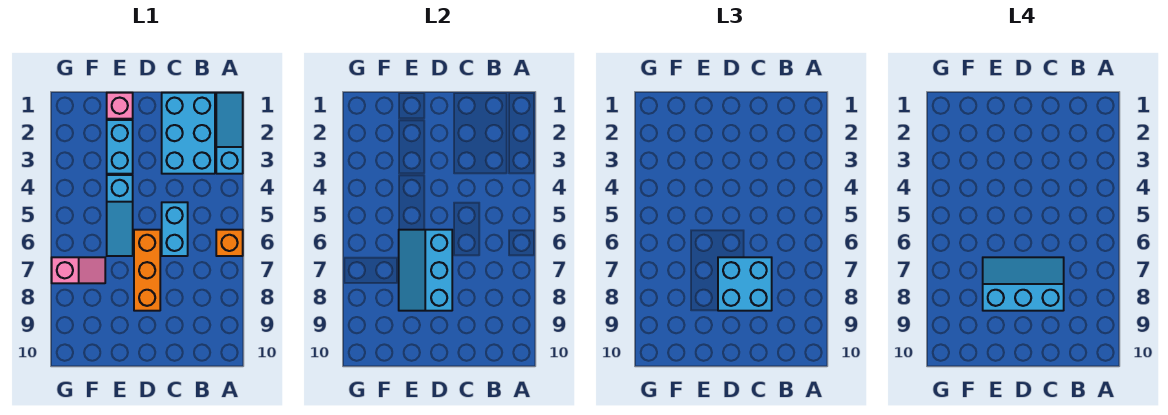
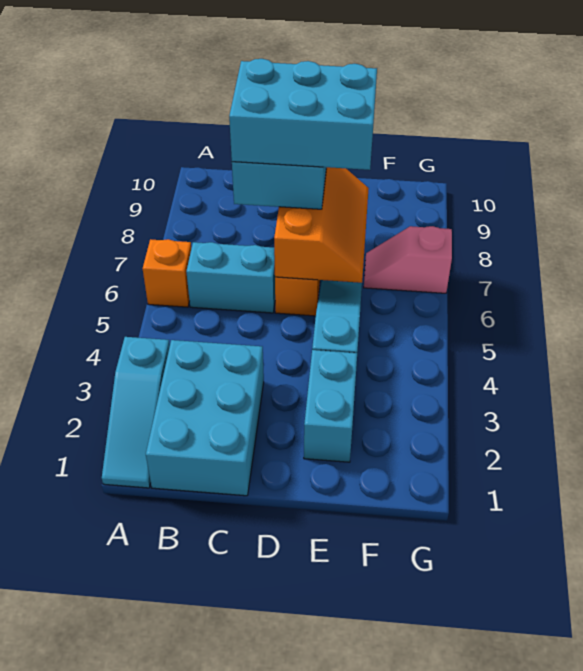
cyan brick C5:C6 level 1 -> cyan brick B6:C6 level 1
cyan slope C7:E8 level 4 top 8 -> cyan brick C7:E8 level 4
cyan slope D6:E8 level 2 top D -> orange slope D6:E8 level 2 top D
pink brick E1 level 1 -> none

